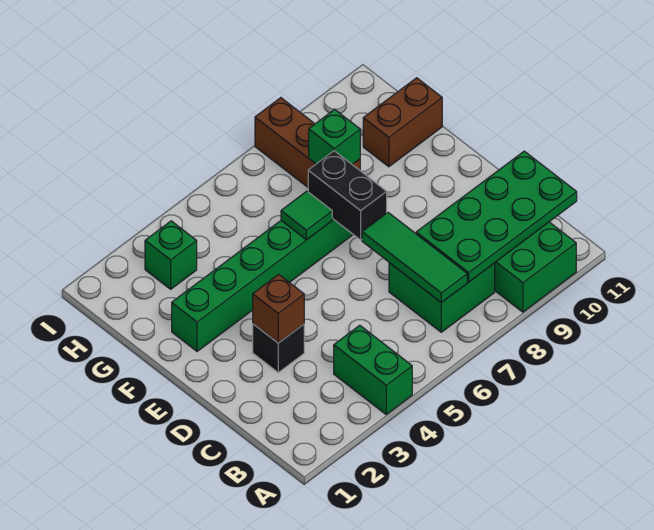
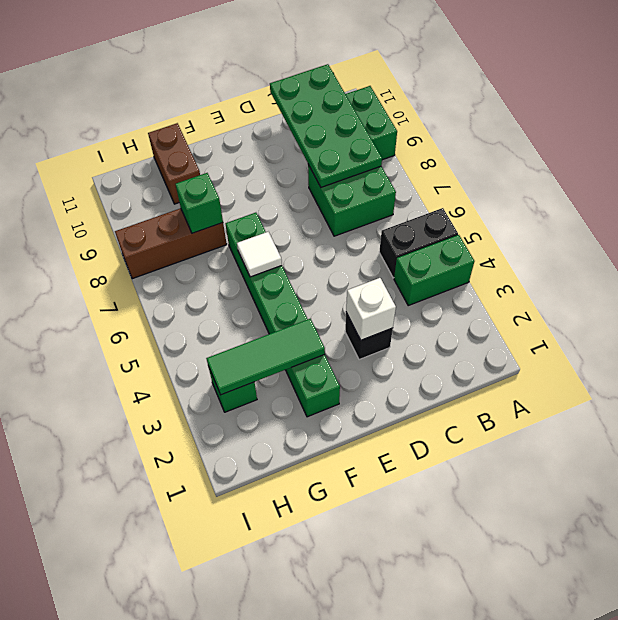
green tile B7:D7 level 2 -> green tile F3:H3 level 2
brown brick D3 level 2 -> white brick D3 level 2
black brick E7:F7 level 2 -> black brick A5:B5 level 1
green tile F6 level 2 -> white tile F6 level 2

